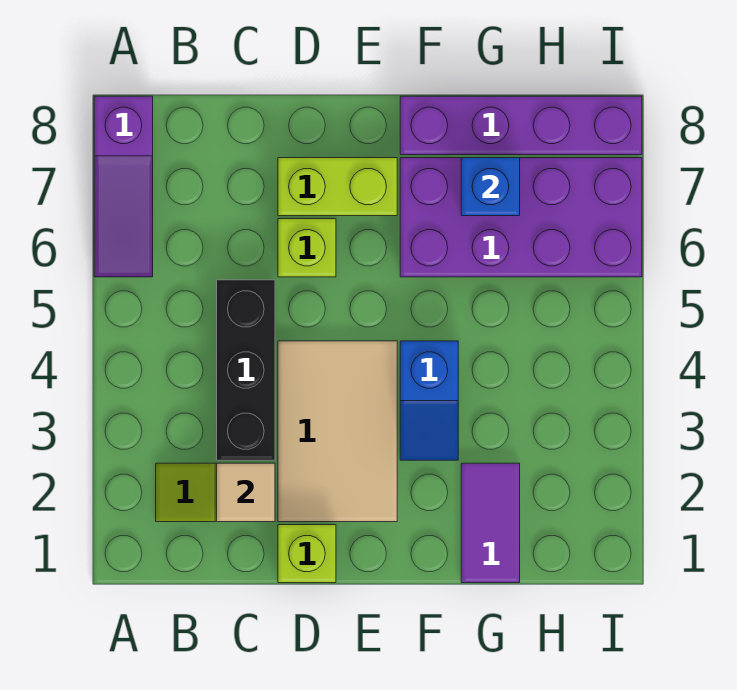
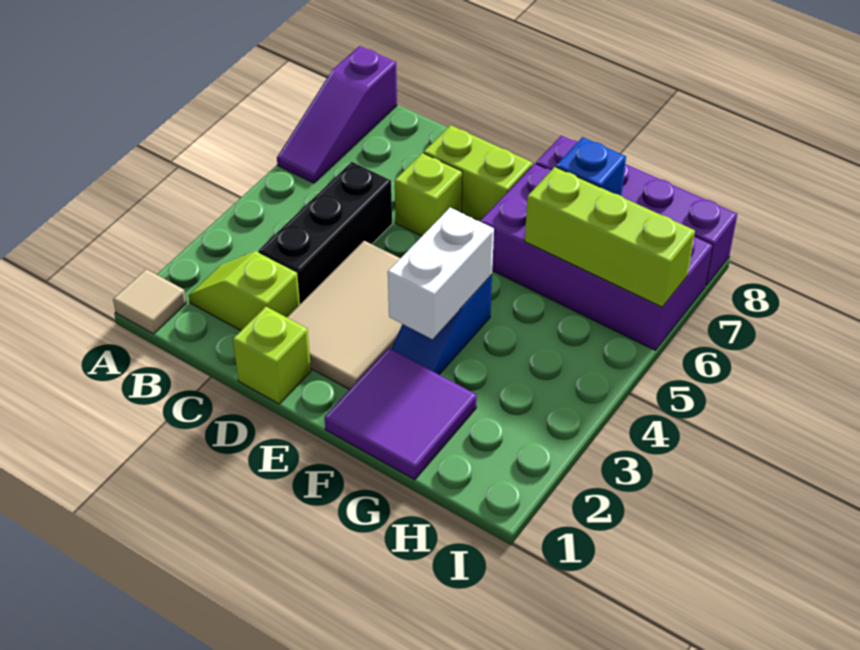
tan tile C2 level 2 -> tan tile A1 level 1
none -> white brick F3:F4 level 2
purple tile G1:G2 level 1 -> purple tile F1:G2 level 1
none -> lime brick G6:I6 level 2

